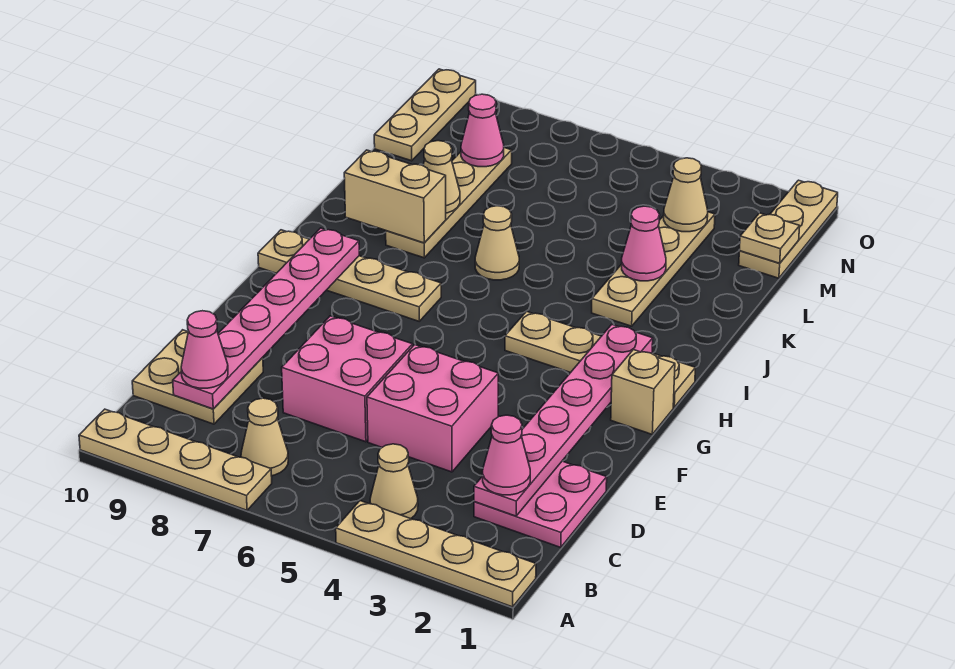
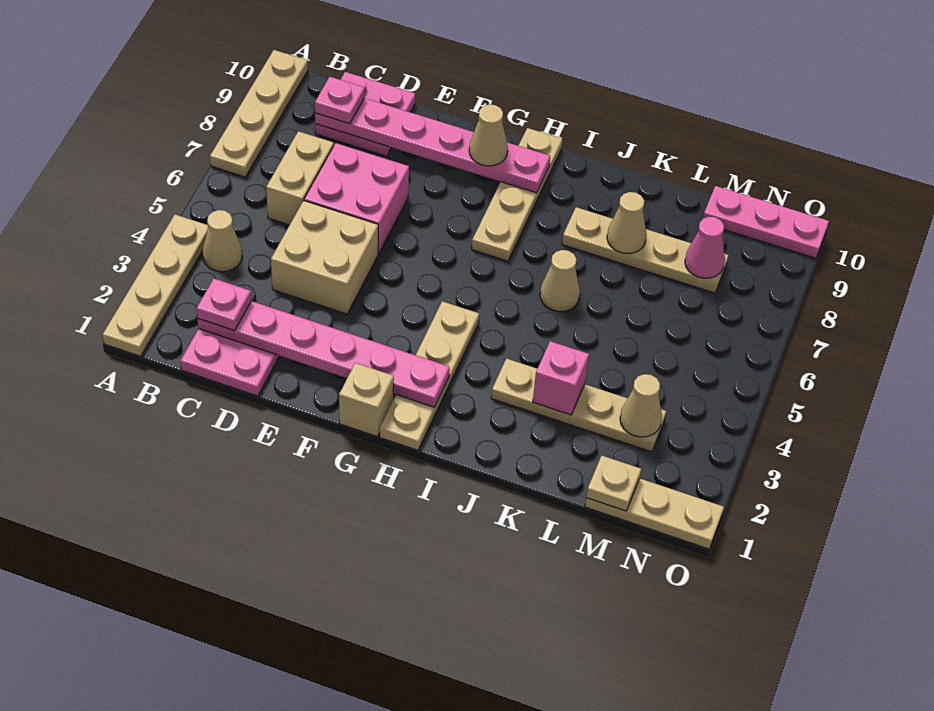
tan cone B7 level 1 -> tan cone G9 level 3
pink cone C2 level 3 -> pink plate C2 level 3
tan plate C9:D10 level 1 -> pink plate C9:D10 level 1
pink cone C9 level 3 -> pink plate C9 level 3
pink brick D4:E5 level 1 -> tan brick D4:E5 level 1
tan brick J8:J9 level 2 -> tan brick C6:C7 level 1
pink cone K3 level 2 -> pink brick K3 level 2
tan plate M10:O10 level 1 -> pink plate M10:O10 level 1

